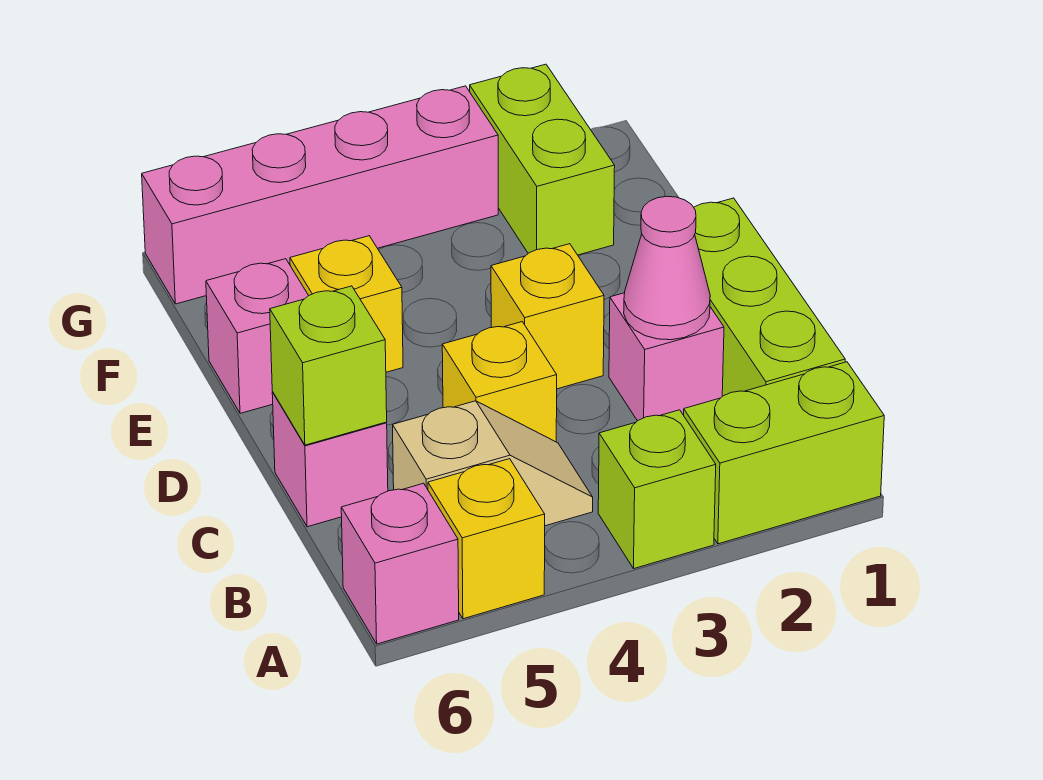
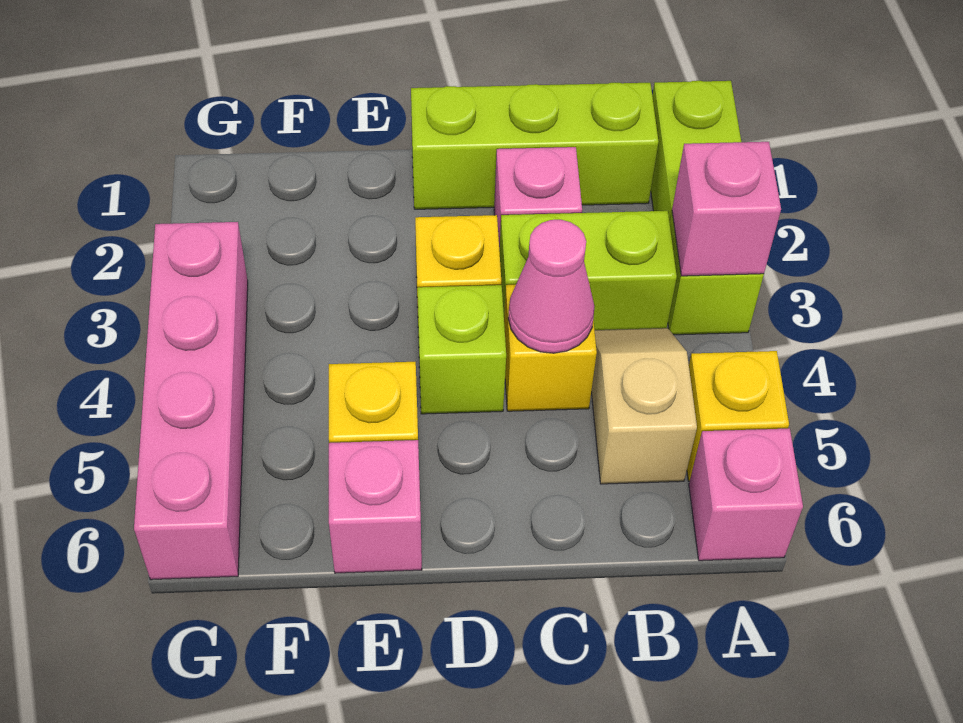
pink cone C2 level 2 -> pink cone C4 level 2
pink brick C6 level 1 -> pink brick A3 level 2
lime brick C6 level 2 -> lime brick D4 level 1
lime brick F2:G2 level 1 -> lime brick B3:C3 level 1

